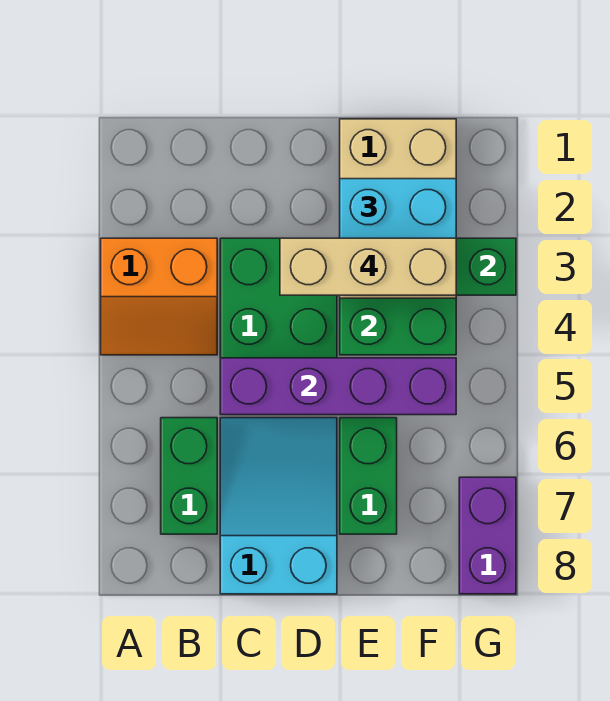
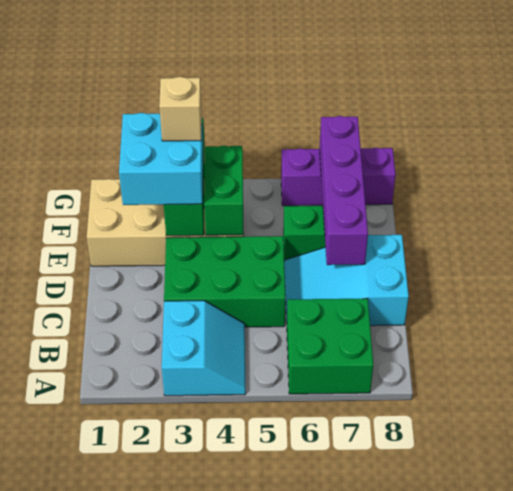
orange slope A3:B4 level 1 top 3 -> cyan slope A3:B4 level 1 top 3
green brick B6:B7 level 1 -> green brick A6:B7 level 1
purple brick C5:F5 level 2 -> purple brick D7:G7 level 2
tan brick D3:F3 level 4 -> tan brick F3 level 4
purple brick G7:G8 level 1 -> purple brick G6:G8 level 1

